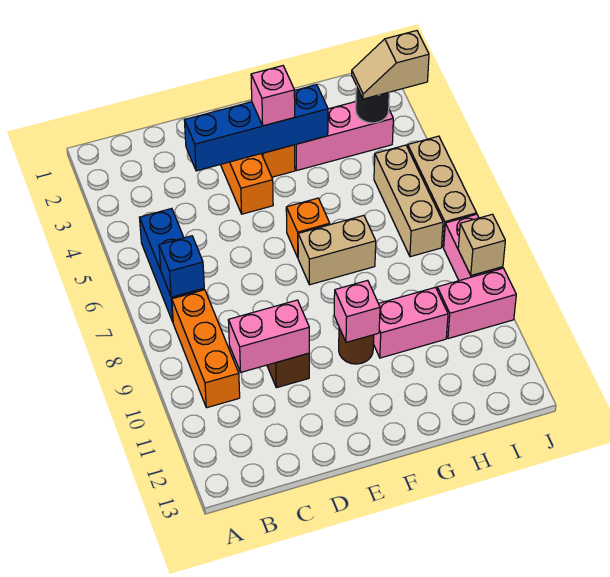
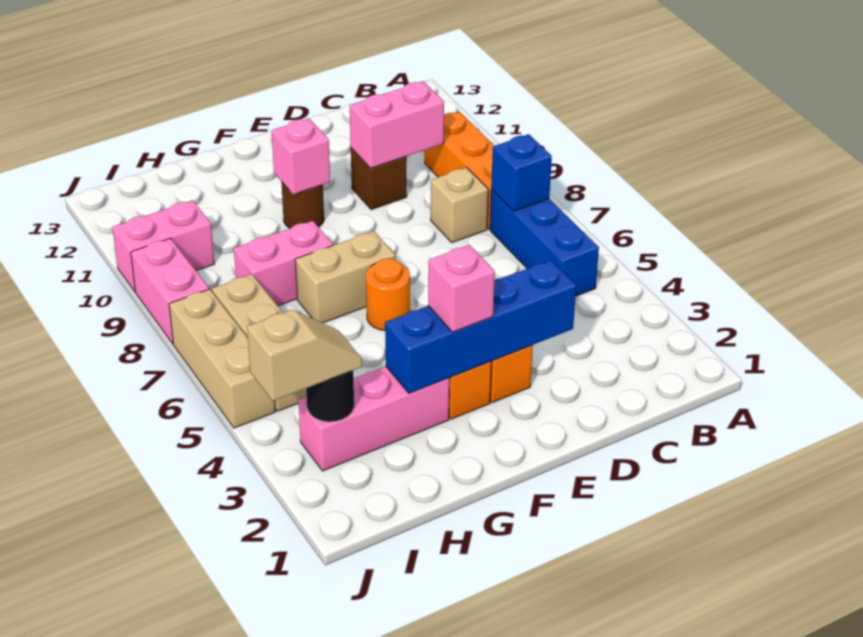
orange brick F6 level 1 -> orange round brick F6 level 1
pink brick G10:H10 level 1 -> pink brick G8:H8 level 1
tan brick J9 level 2 -> tan brick C8 level 1

